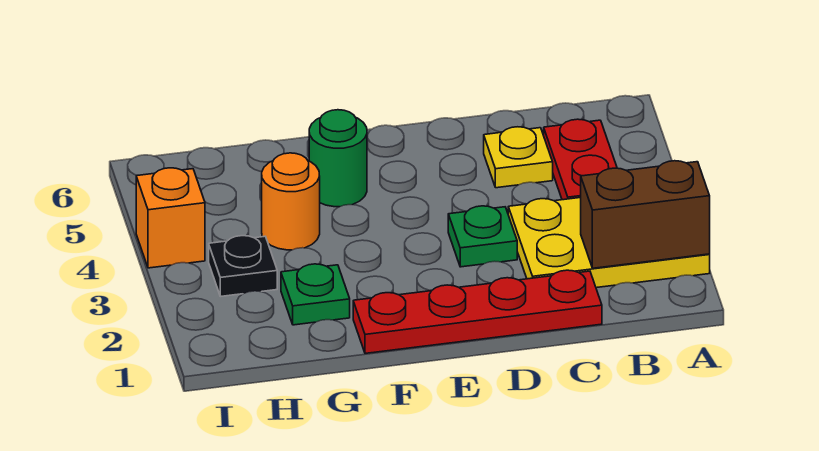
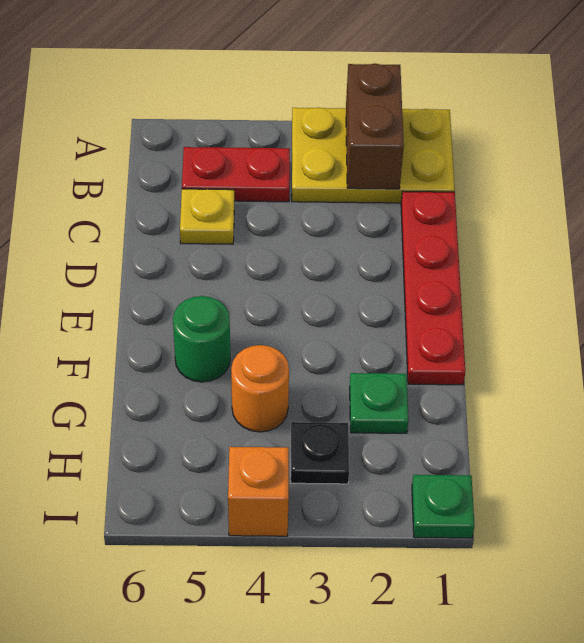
yellow plate A2:C3 level 1 -> yellow plate A1:B3 level 1
green plate D3 level 1 -> green plate I1 level 1

